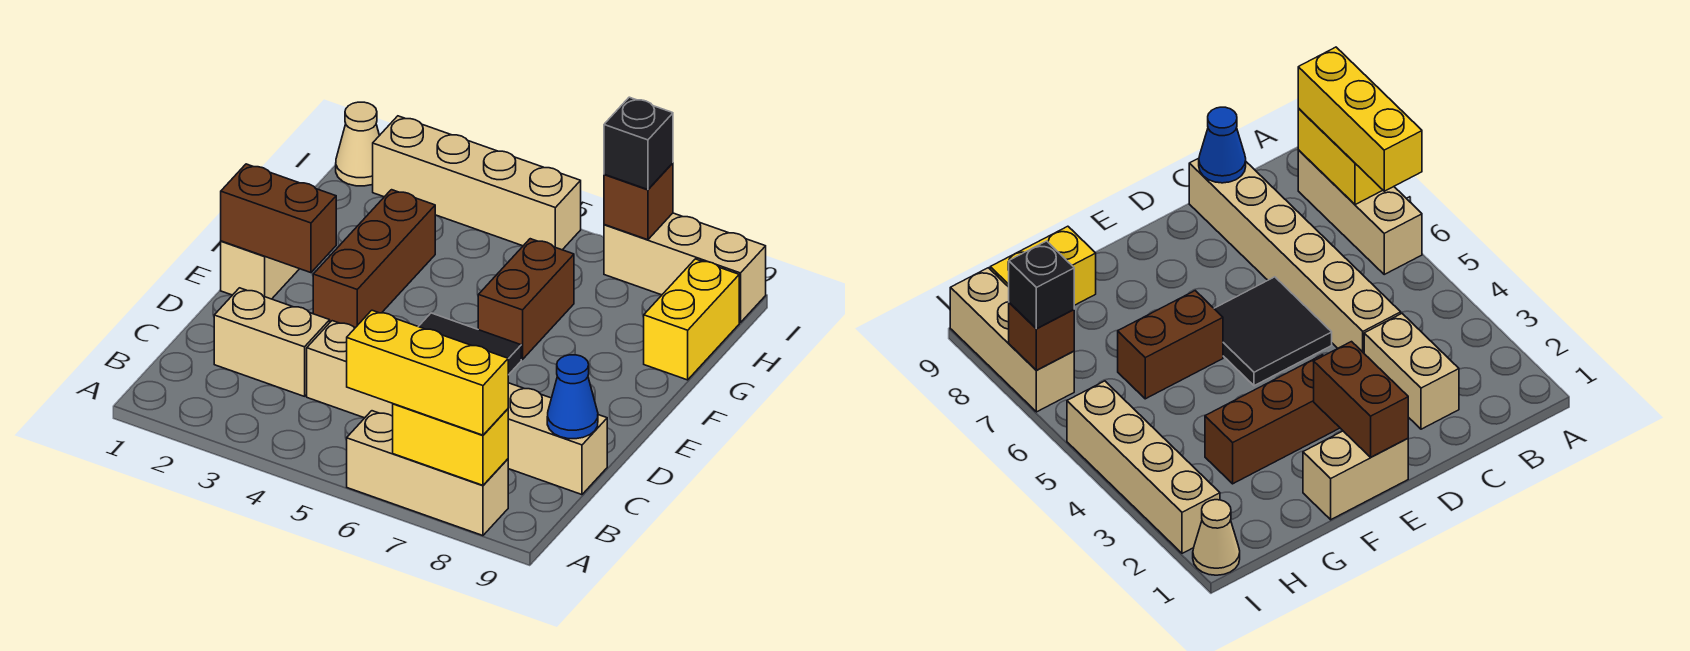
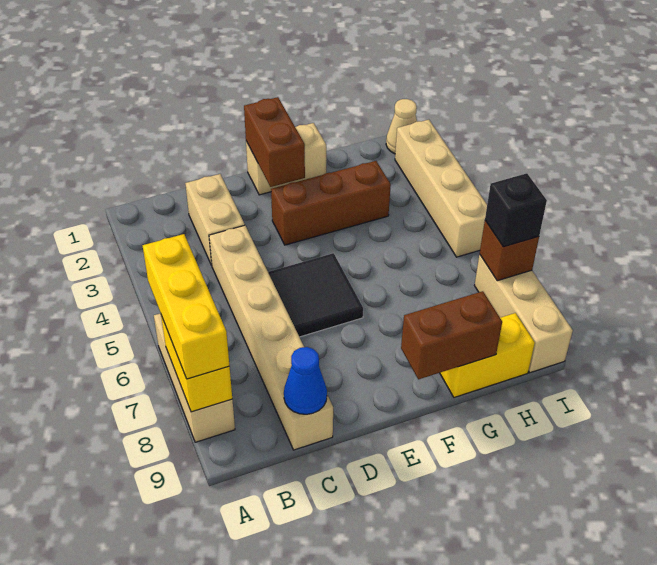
brown brick F6:G6 level 1 -> brown brick F9:G9 level 2

